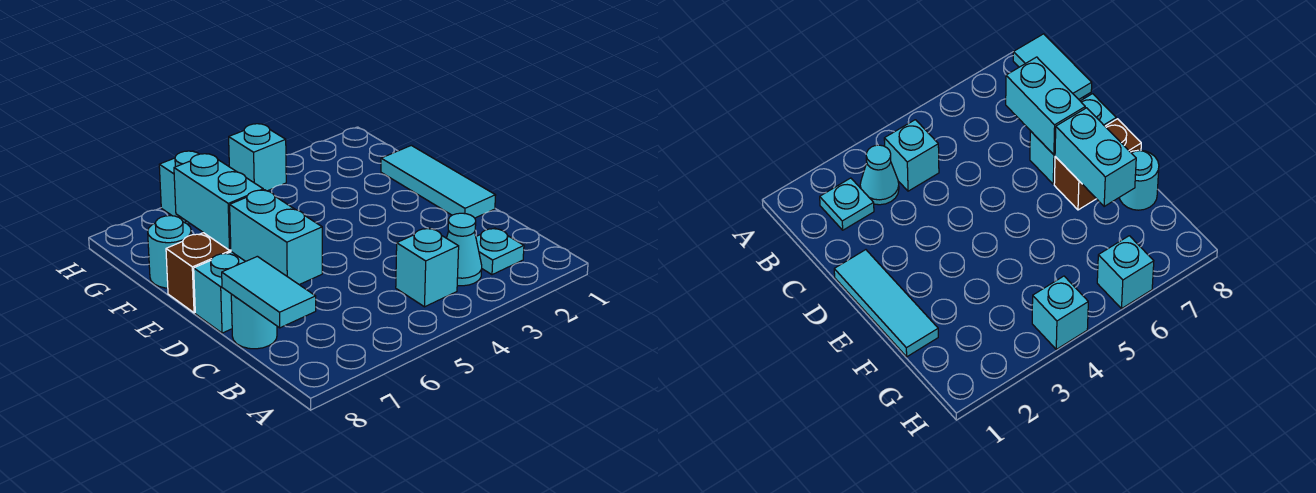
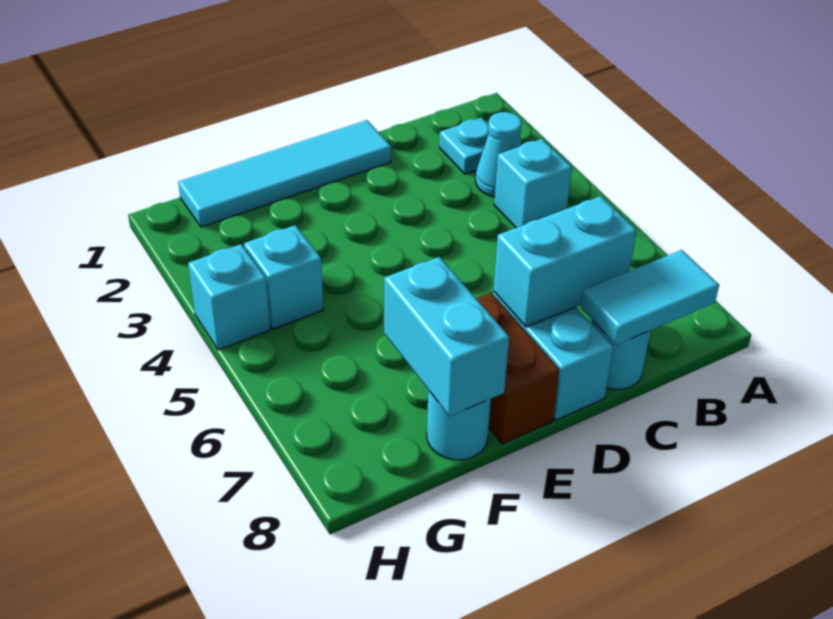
cyan tile D1:F1 level 1 -> cyan tile D1:G1 level 1
cyan brick E7:F7 level 2 -> cyan brick F7:F8 level 2
cyan brick H6 level 1 -> cyan brick G4 level 1

